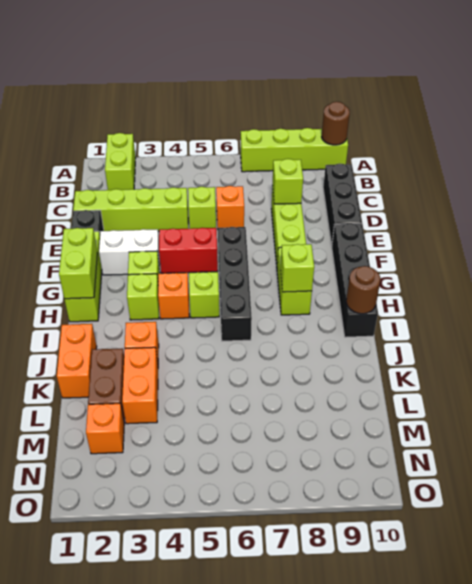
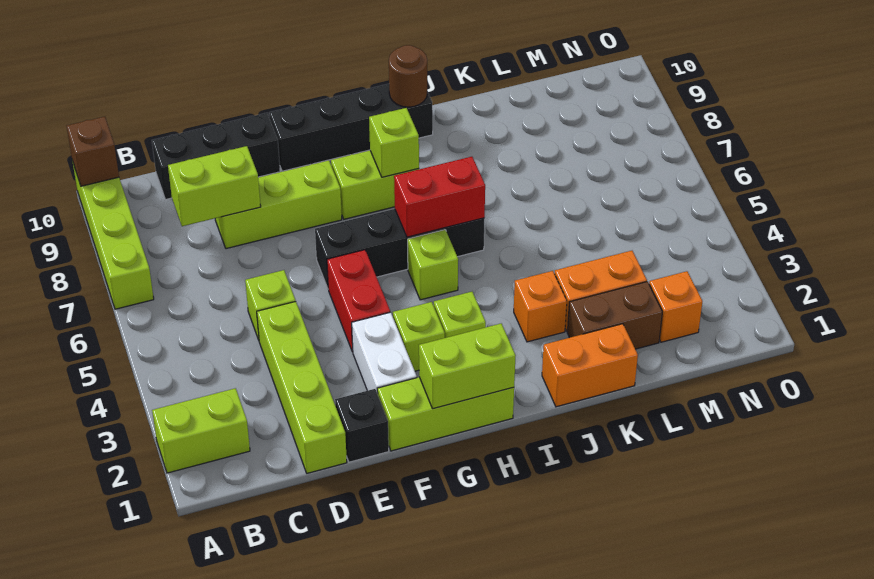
brown round brick A10 level 2 -> brown brick A10 level 2
orange brick D6 level 1 -> none
lime brick D8 level 2 -> lime brick C8:D8 level 2
orange brick H4 level 1 -> none
none -> red brick H6:I6 level 2

